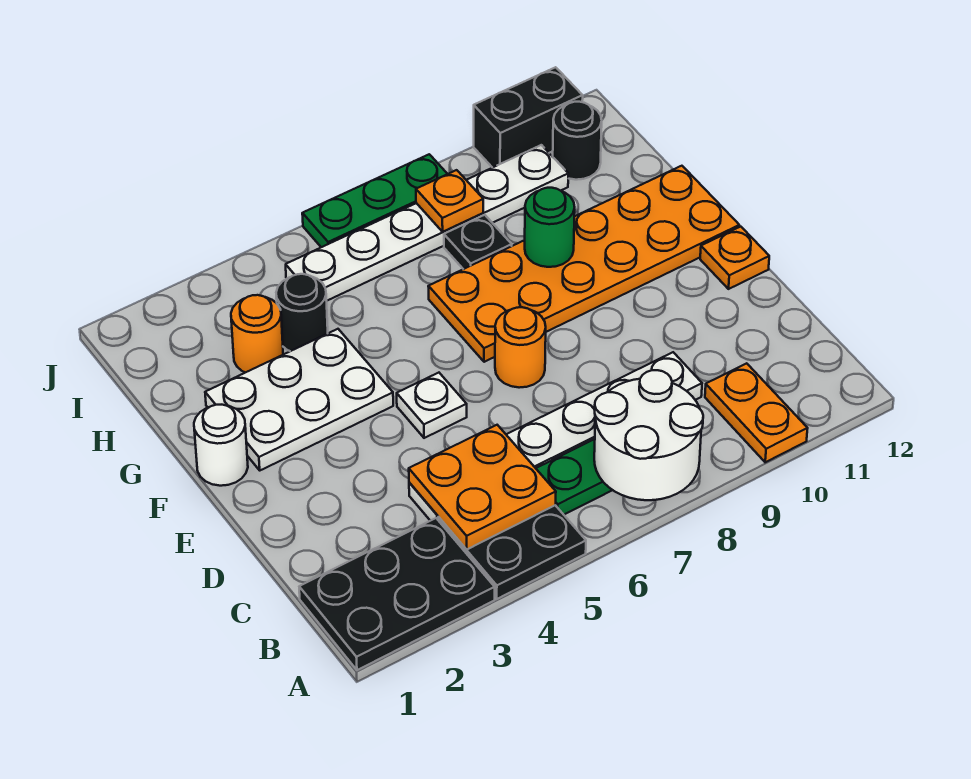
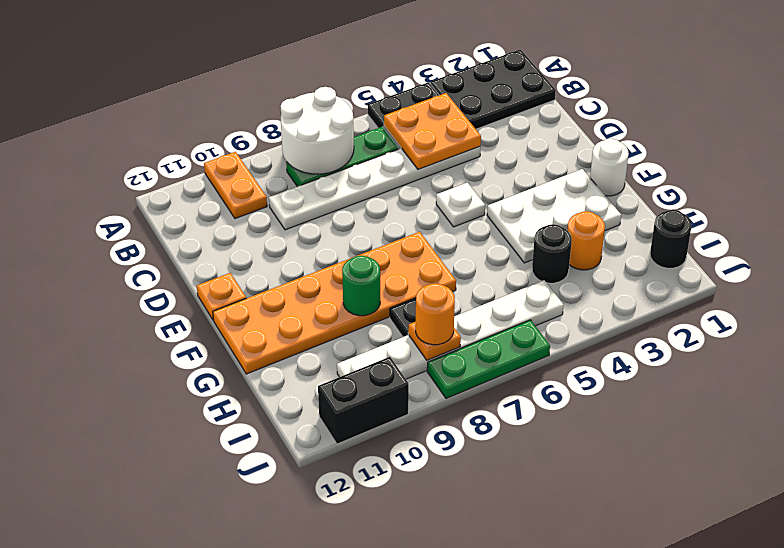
orange round brick E7 level 1 -> orange round brick I8 level 3
black round brick I11 level 1 -> black round brick I1 level 1

